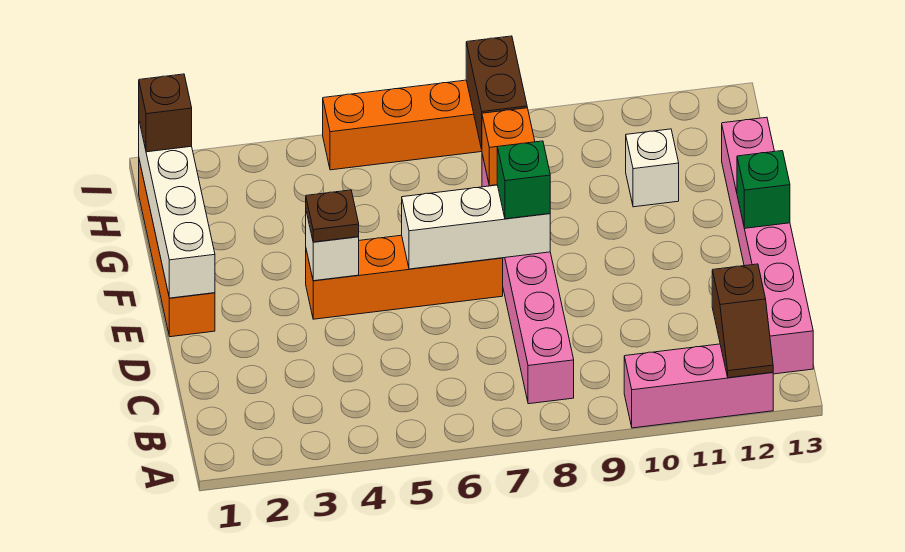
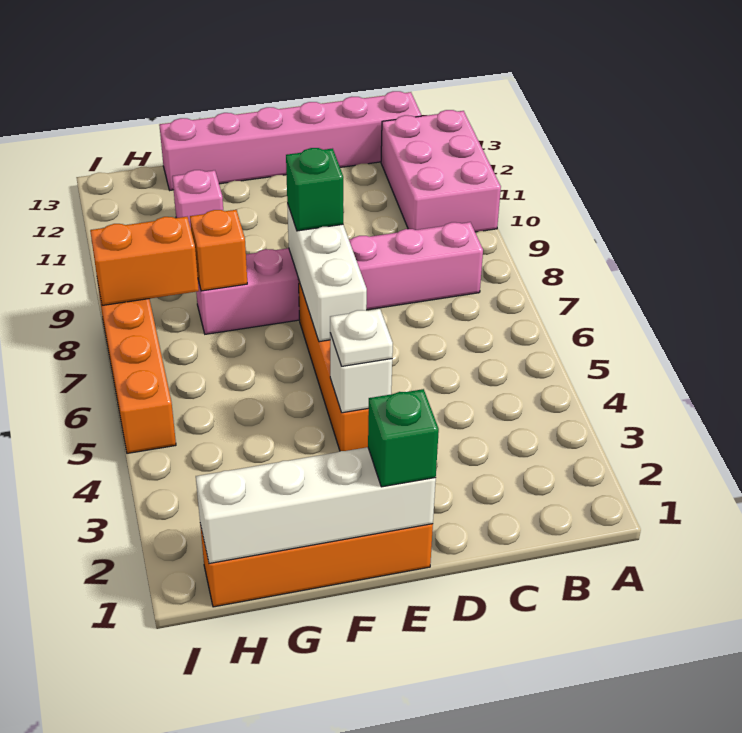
pink brick A10:A12 level 1 -> pink brick A10:B12 level 1
brown slope A12:B12 level 2 top B -> none
brown plate E4 level 3 -> white plate E4 level 3
green brick E13 level 2 -> green brick E1 level 3
white brick G11 level 1 -> pink brick G11 level 1
brown brick H1 level 3 -> none
brown brick H8:I8 level 2 -> orange brick H8:I8 level 2

